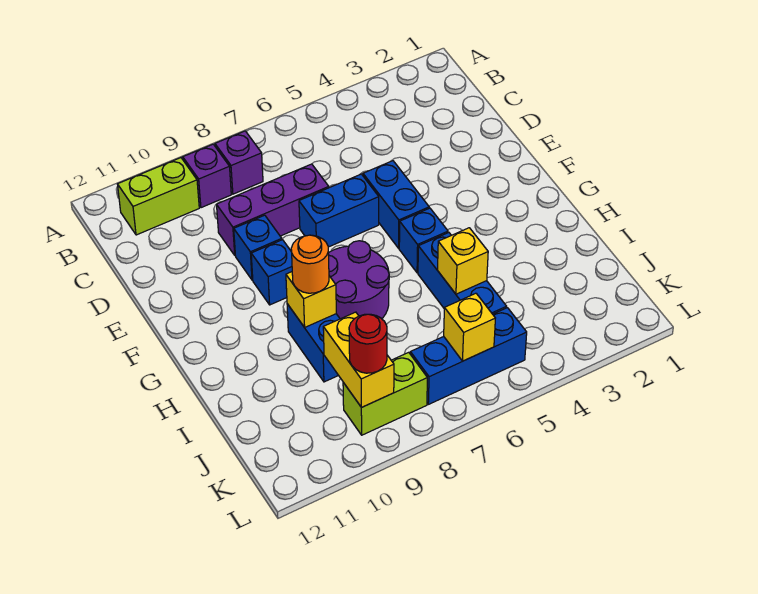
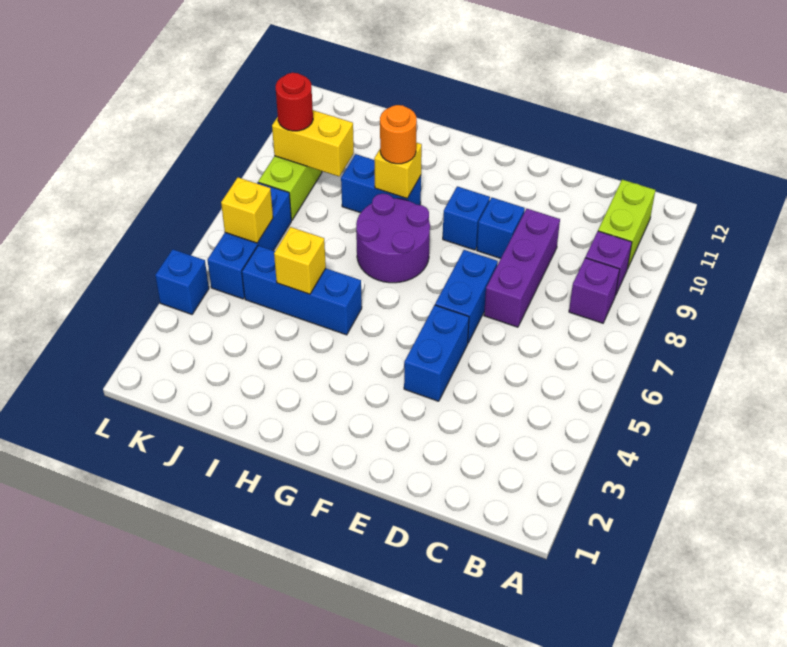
blue brick E5:F5 level 1 -> blue brick E4:E5 level 1
blue brick G5 level 1 -> blue brick L4 level 1

